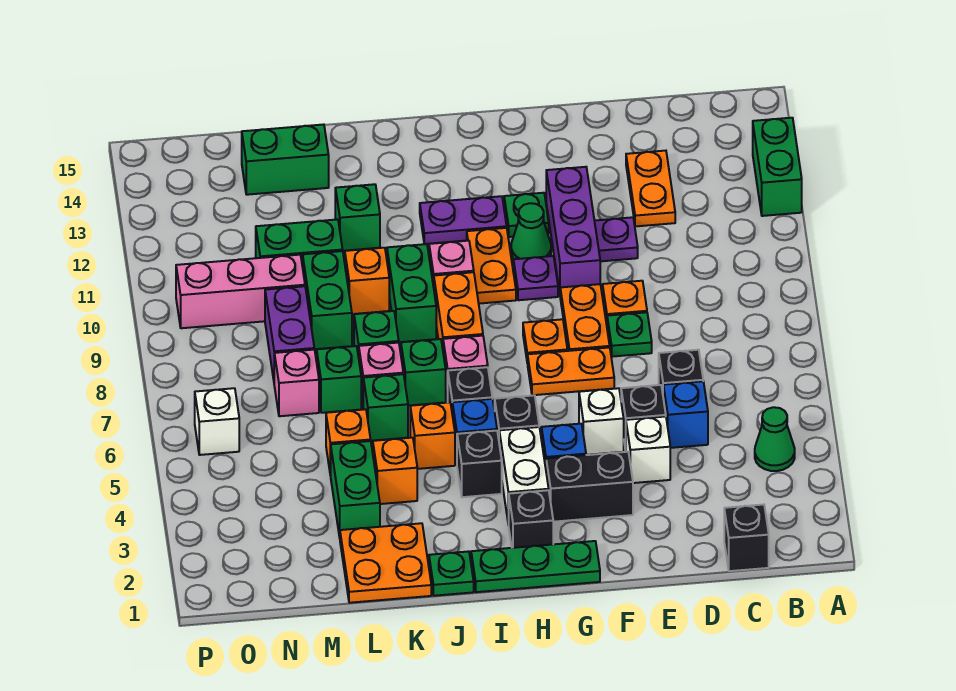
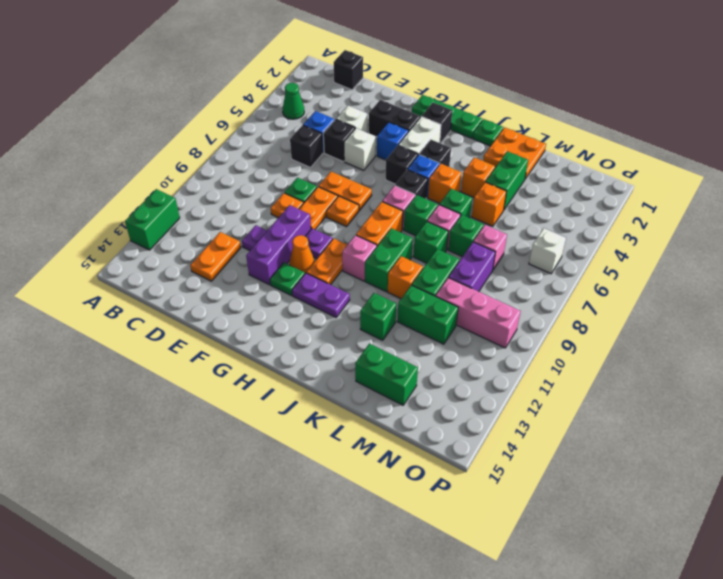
green cone G11 level 1 -> orange cone G11 level 1

